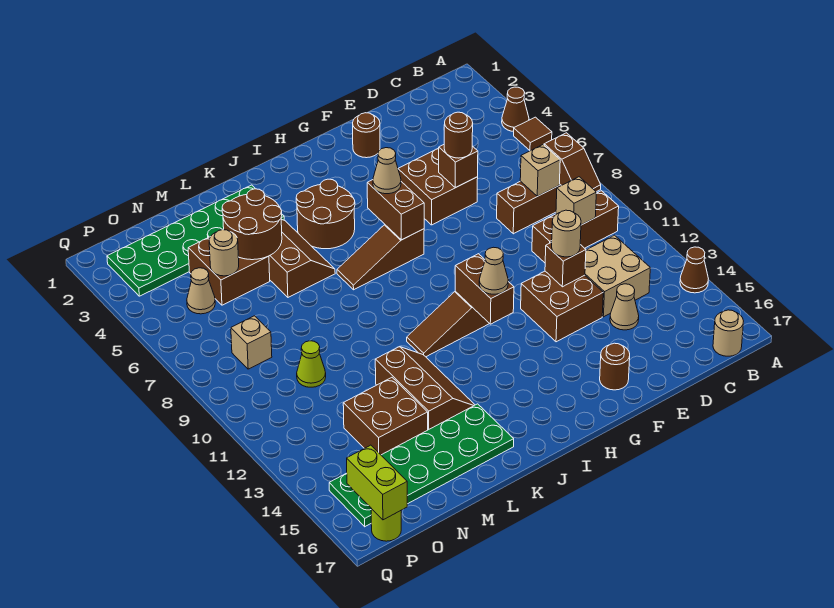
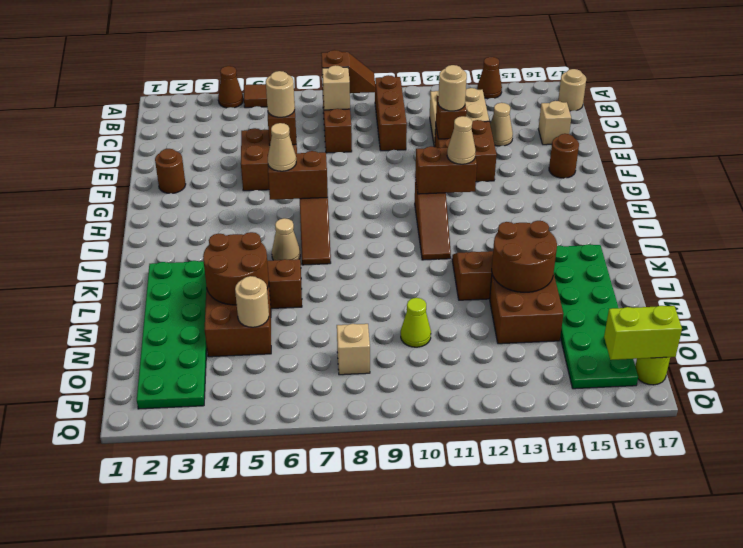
tan brick C10 level 2 -> tan brick D16 level 1
brown round brick E6 level 3 -> tan round brick E6 level 3
brown round brick I4:J5 level 1 -> brown round brick L13:M14 level 2
tan cone O5 level 1 -> tan cone J6 level 1

